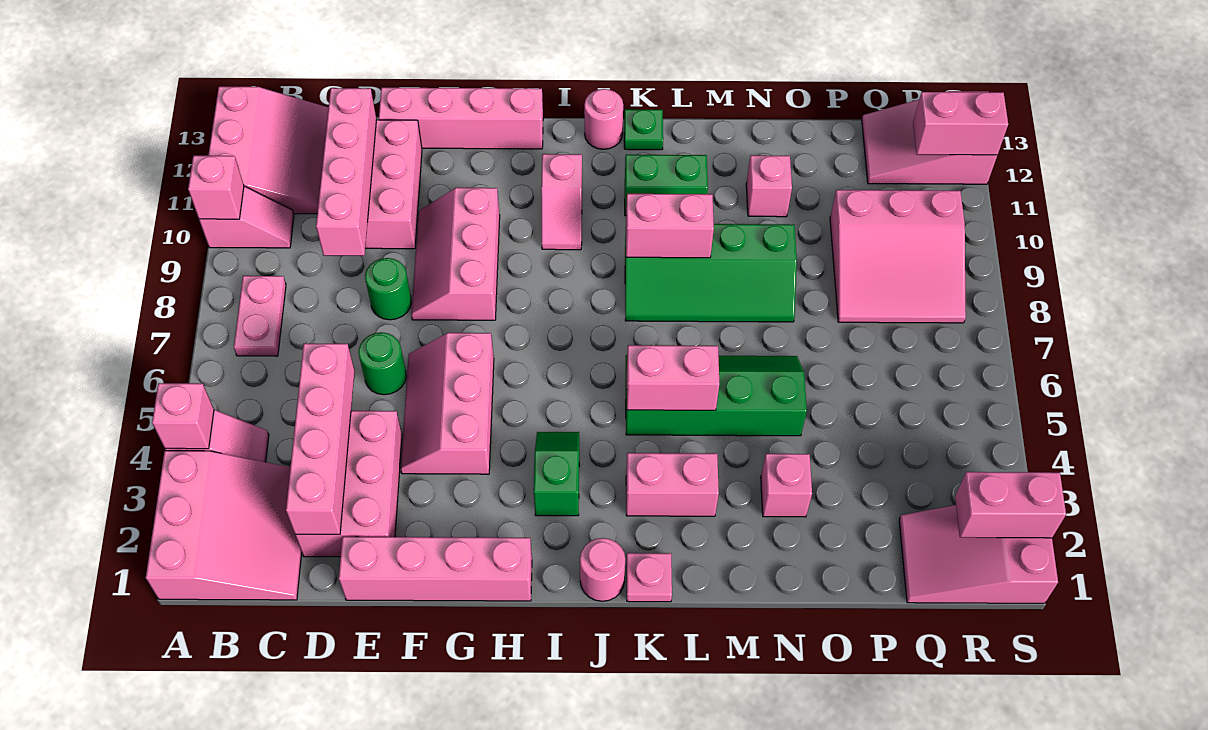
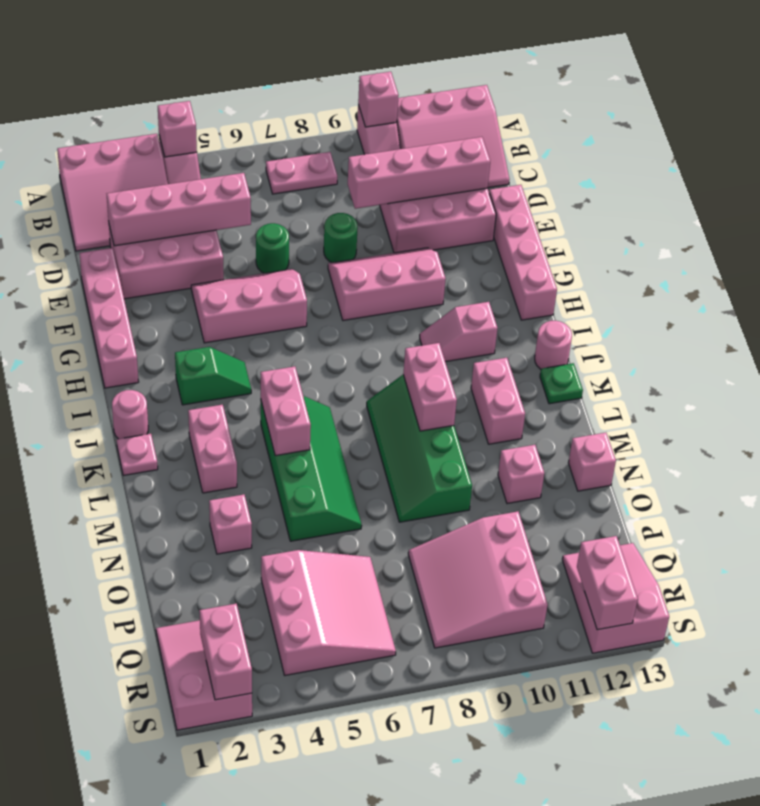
green brick K11:L11 level 1 -> pink brick K11:L11 level 1
none -> pink brick N13 level 1
none -> pink slope P4:R6 level 1 top 4

